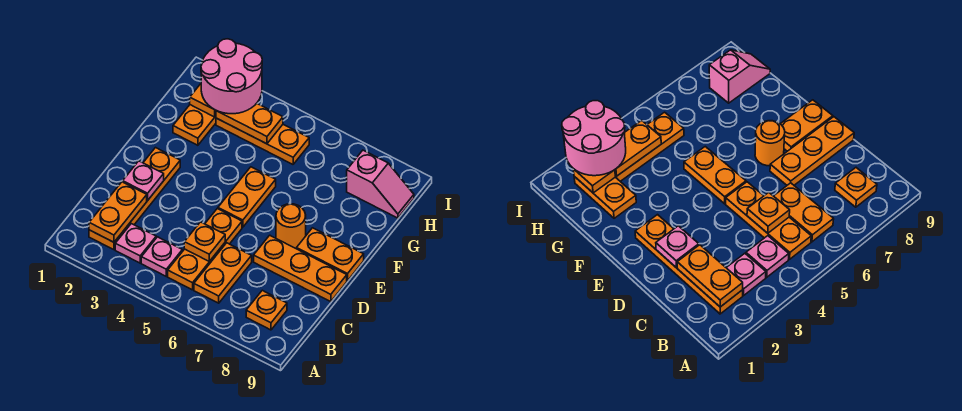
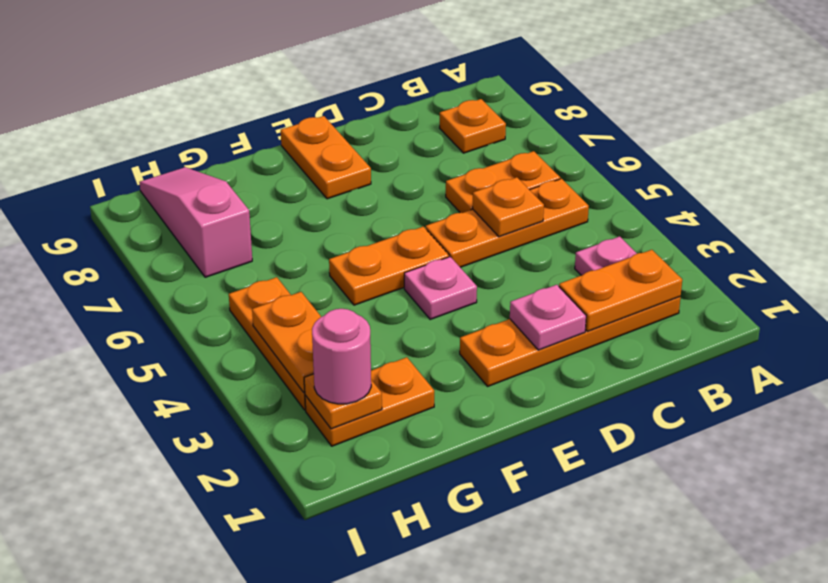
pink plate B4 level 1 -> pink plate E4 level 1
orange plate D7:D9 level 1 -> none
orange round brick E7 level 1 -> none
pink round brick H2:I3 level 3 -> pink round brick H2 level 3
pink slope H8:H9 level 1 top 8 -> pink slope H7:H9 level 1 top 7

